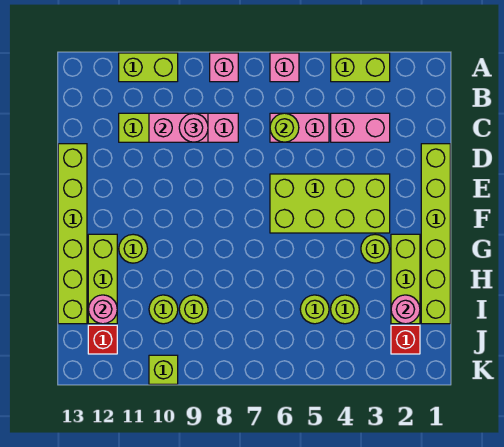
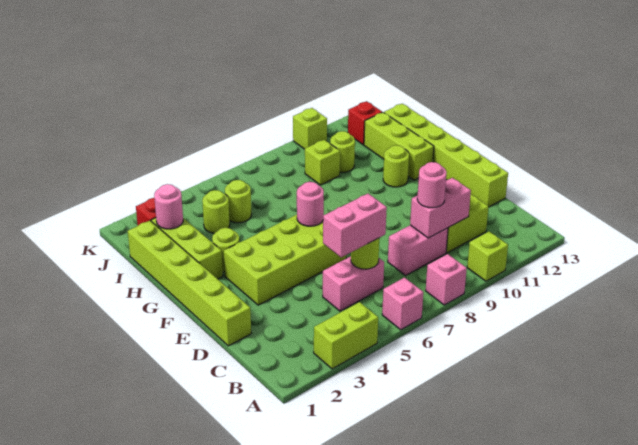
lime brick A10:A11 level 1 -> lime brick A10 level 1
pink brick C3:C4 level 1 -> pink brick C5:C6 level 3
lime round brick I9 level 1 -> lime brick I9 level 1
pink round brick I12 level 2 -> pink round brick F6 level 2

